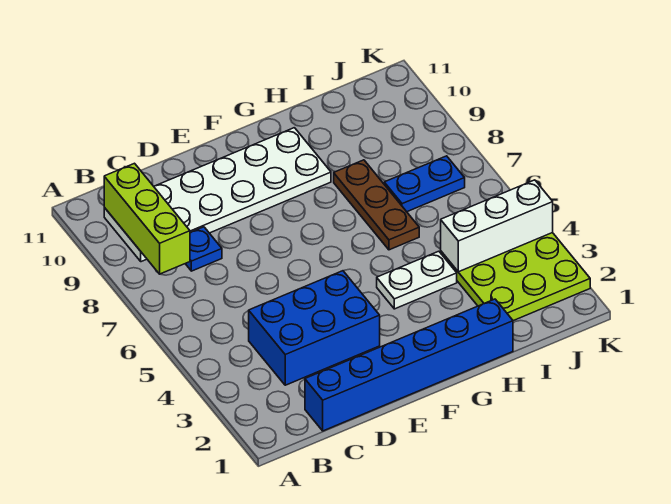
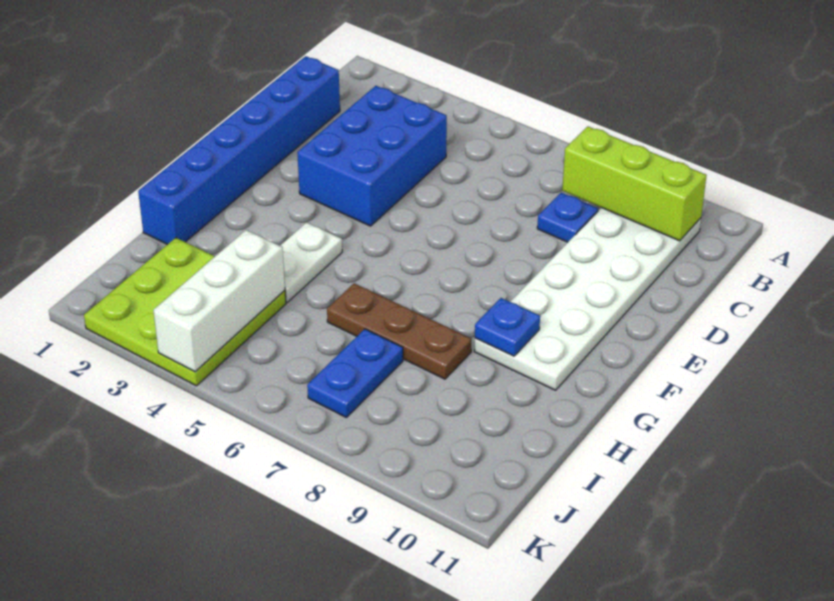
none -> blue plate G9 level 2

